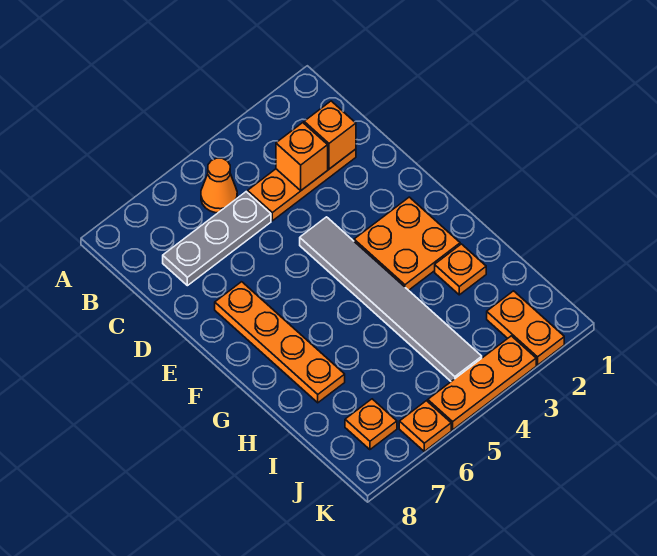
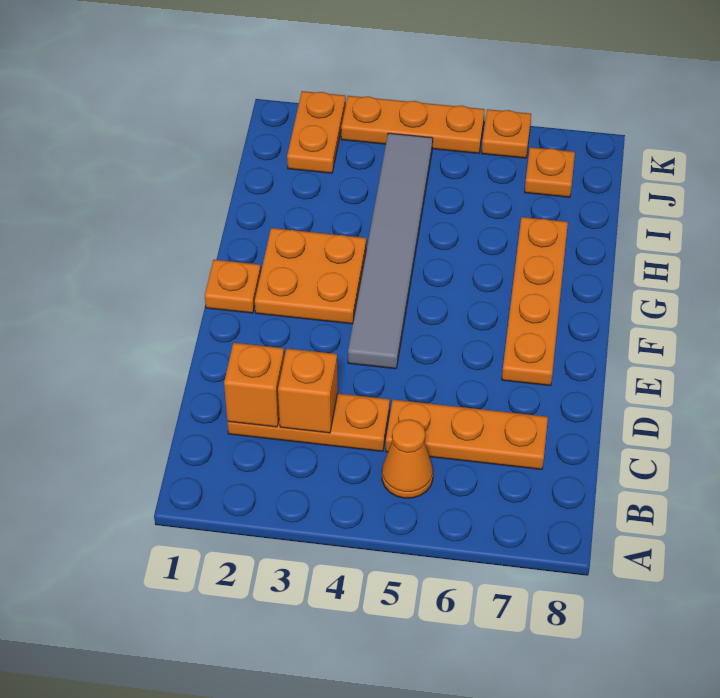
grey plate C5:C7 level 1 -> orange plate C5:C7 level 1
orange plate H2 level 1 -> orange plate F1 level 1

